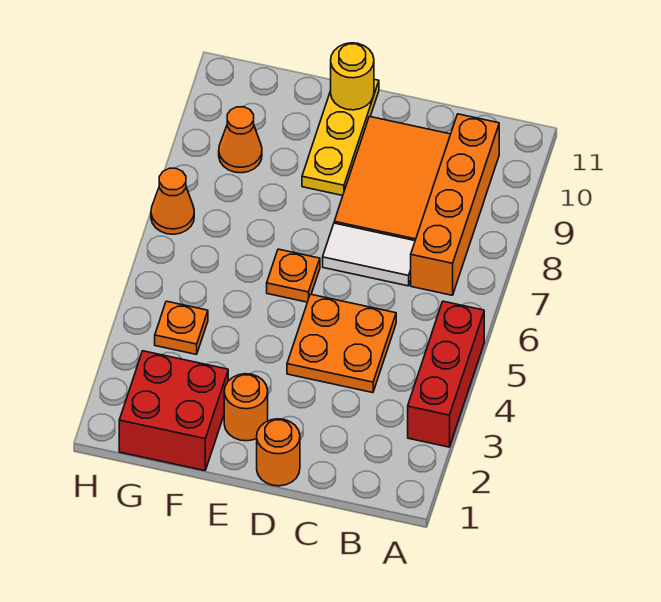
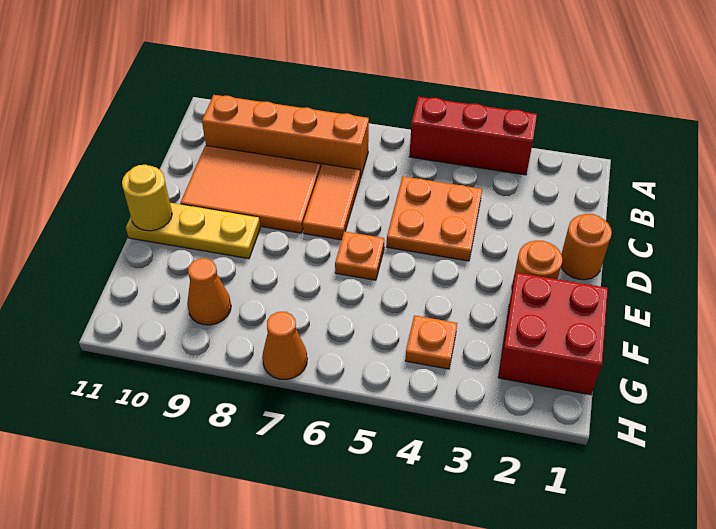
white tile C7:D7 level 1 -> orange tile C7:D7 level 1

